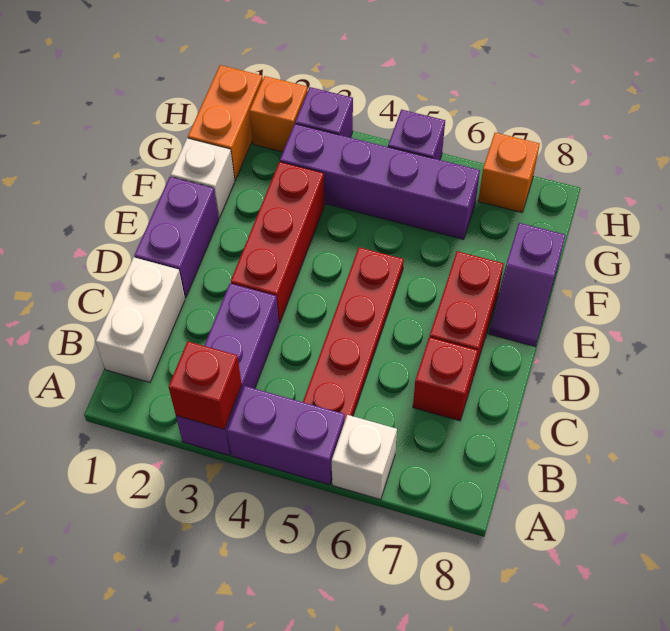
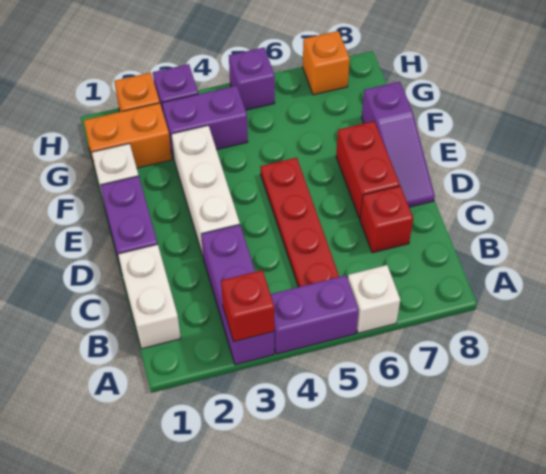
red brick D3:F3 level 1 -> white brick D3:F3 level 1
purple slope E8:F8 level 1 top F -> purple slope D8:F8 level 1 top F
orange brick G1:H1 level 1 -> orange brick G1:G2 level 1
purple brick G3:G6 level 1 -> purple brick G3:G4 level 1

